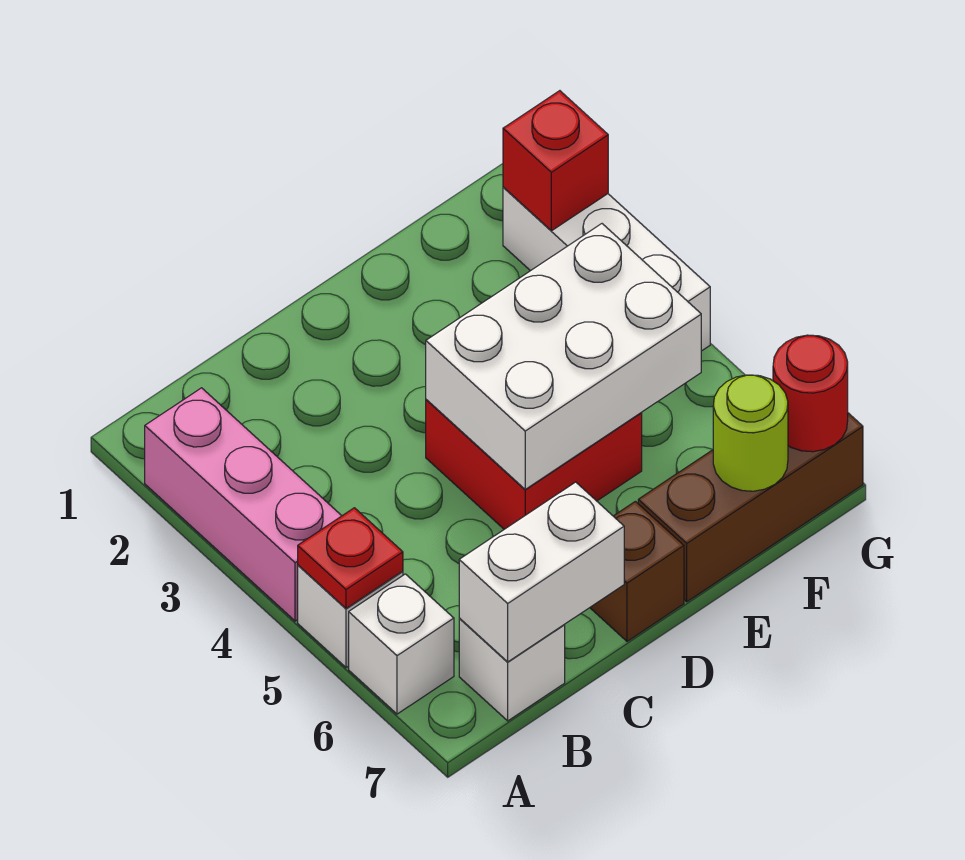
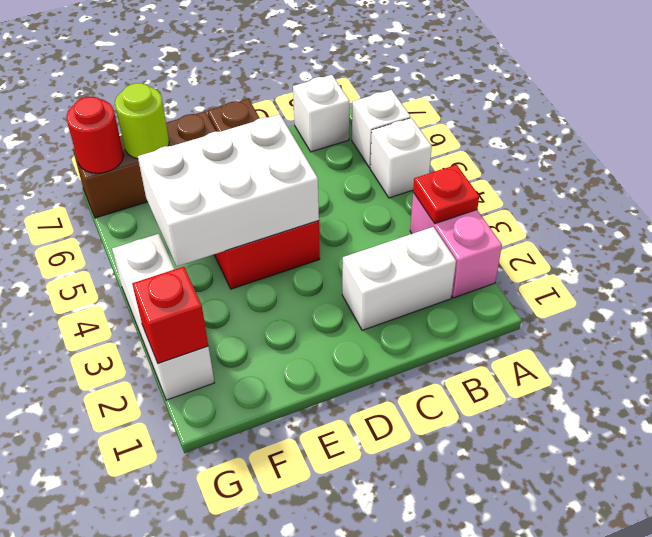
pink brick A2:A4 level 1 -> pink brick A2:A3 level 1
red plate A5 level 2 -> red plate A3 level 2
white brick B7:C7 level 2 -> white brick B2:C2 level 1

